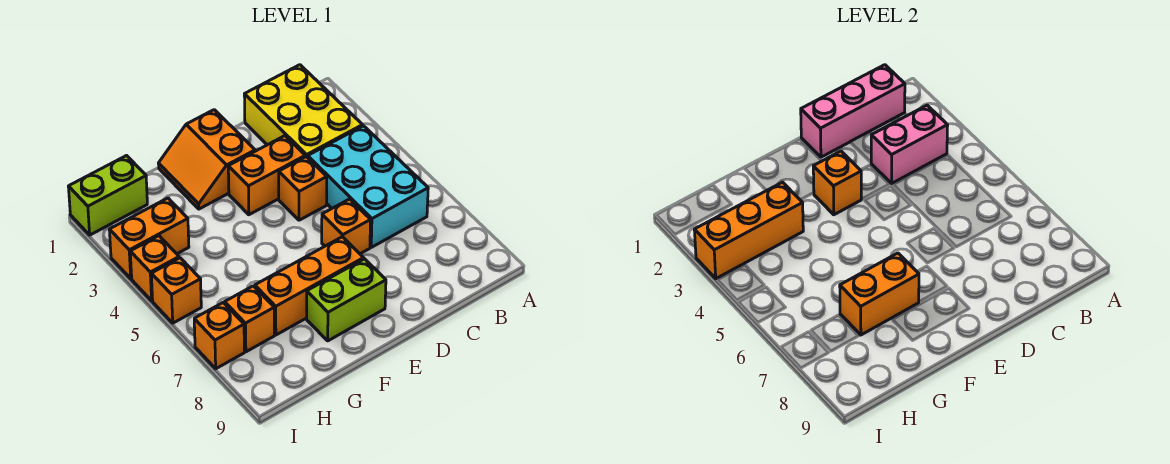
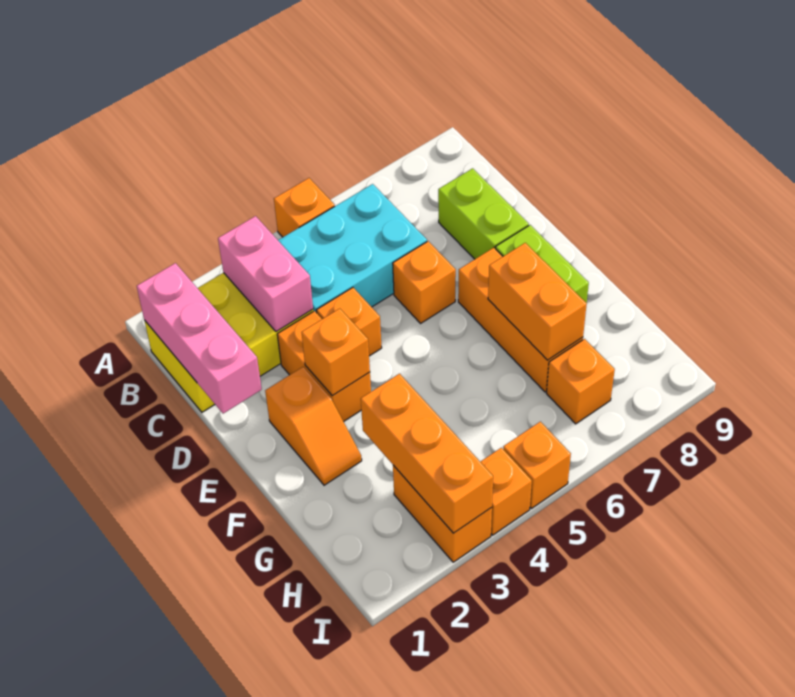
orange slope E1:F2 level 1 top E -> orange slope E2:F2 level 1 top E
lime brick H1:I1 level 1 -> lime brick C8:D8 level 1
orange brick I7 level 1 -> orange brick A5 level 1

